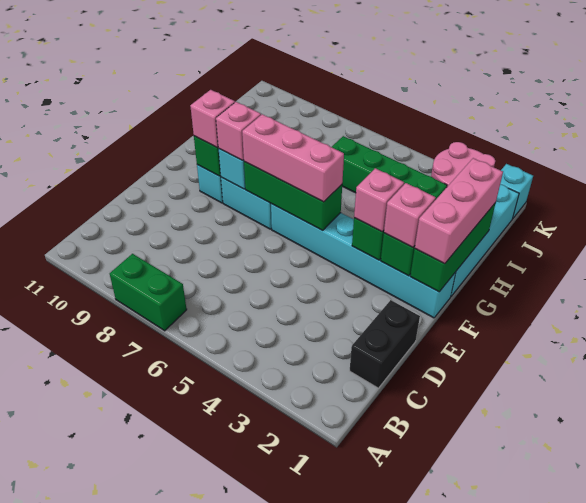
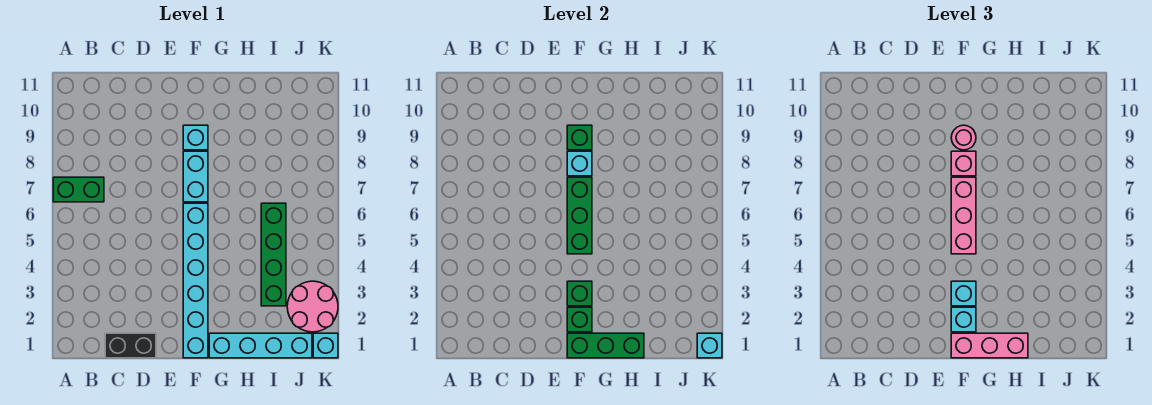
green brick A7:A8 level 1 -> green brick A7:B7 level 1
pink brick F2 level 3 -> cyan brick F2 level 3
pink brick F3 level 3 -> cyan brick F3 level 3
pink brick F9 level 3 -> pink round brick F9 level 3
none -> cyan brick K1 level 2

